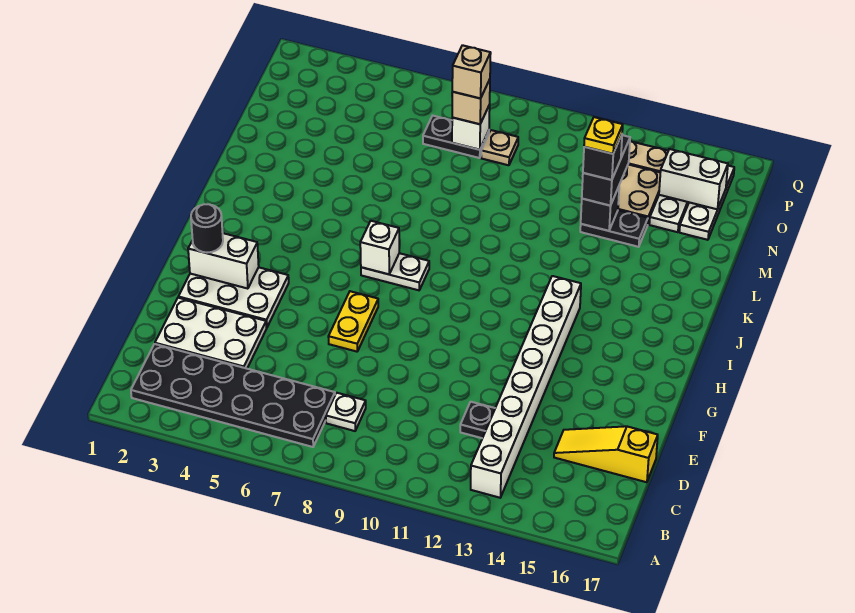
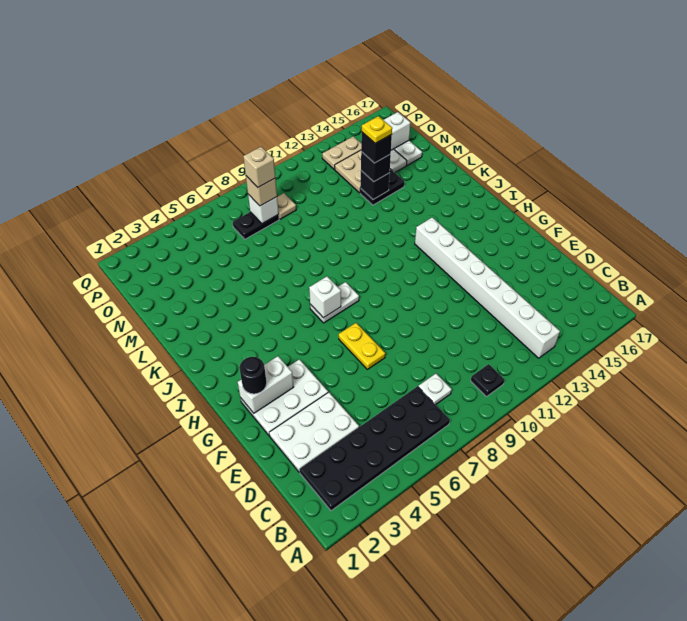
black plate D12 level 1 -> black plate B10 level 1
yellow slope D15:D17 level 1 top 17 -> none
black brick M13:N13 level 3 -> black brick M13 level 3

